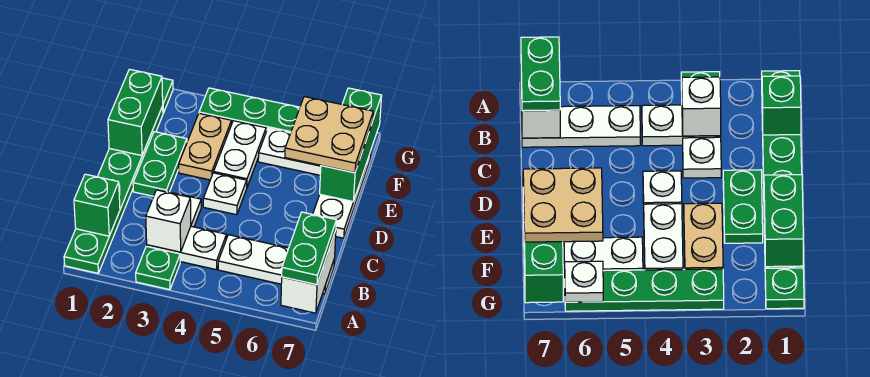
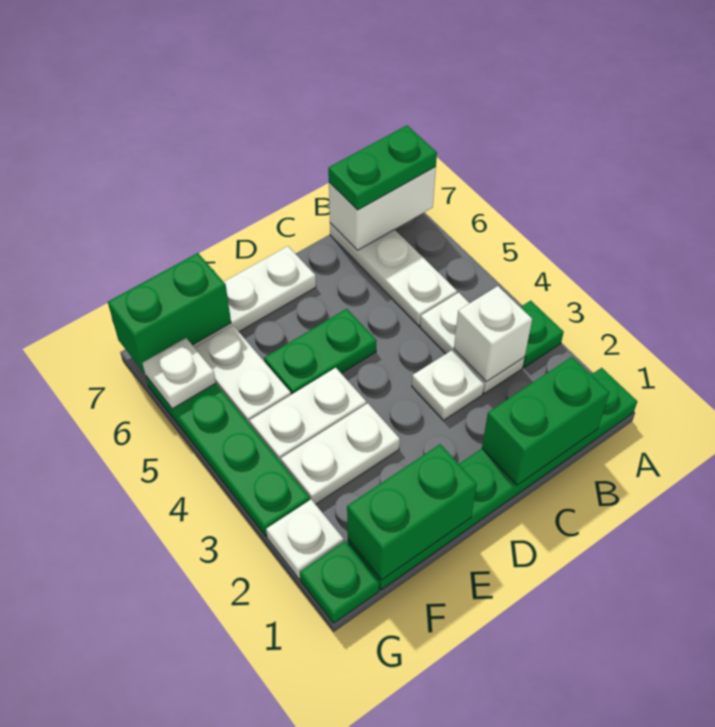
green brick B1 level 2 -> green brick B1:C1 level 2
green plate D2:E2 level 1 -> green plate D5:E5 level 1
white plate D4 level 1 -> white plate G2 level 1
tan plate E3:F3 level 1 -> white plate E3:F3 level 1
tan plate E6:F7 level 3 -> none
green brick E7:G7 level 2 -> green brick F7:G7 level 2

